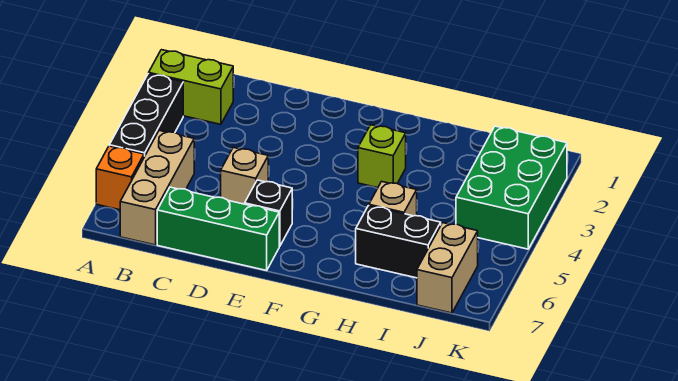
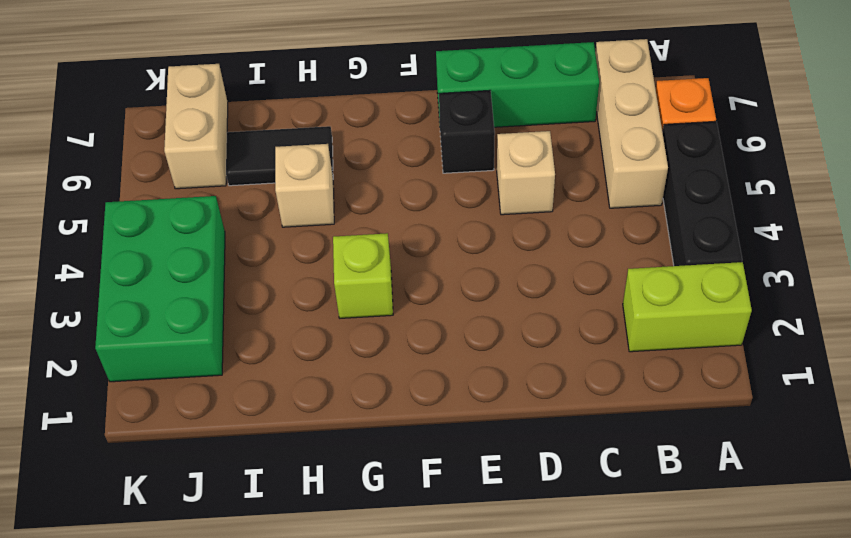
black brick H6:I6 level 1 -> black tile H6:I6 level 1

